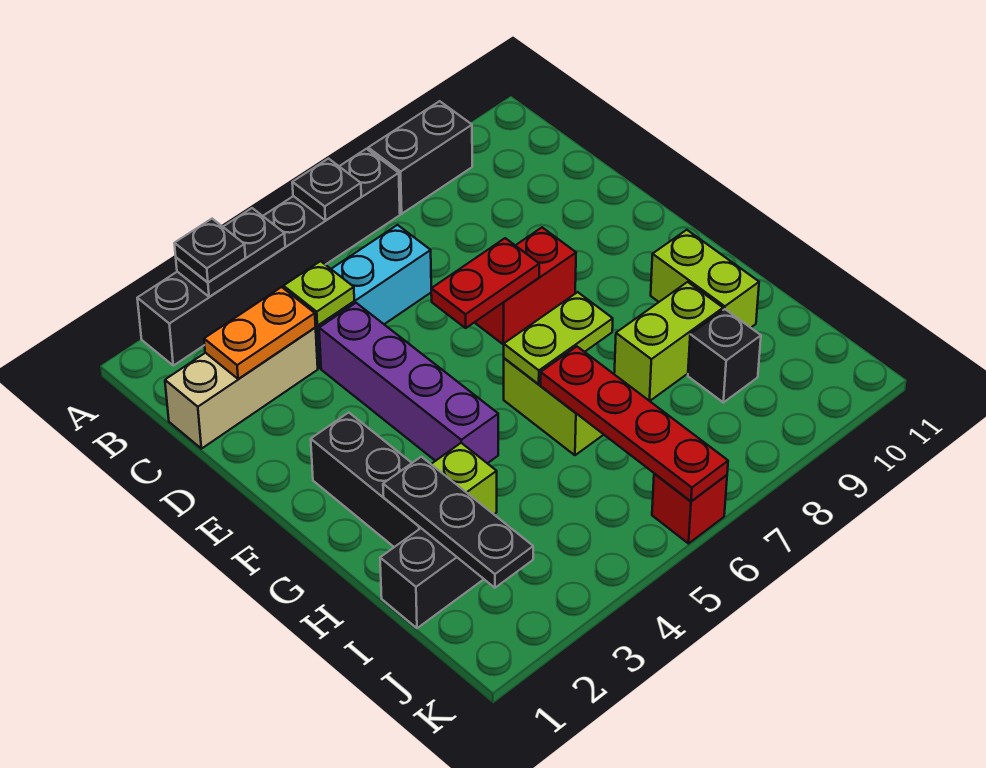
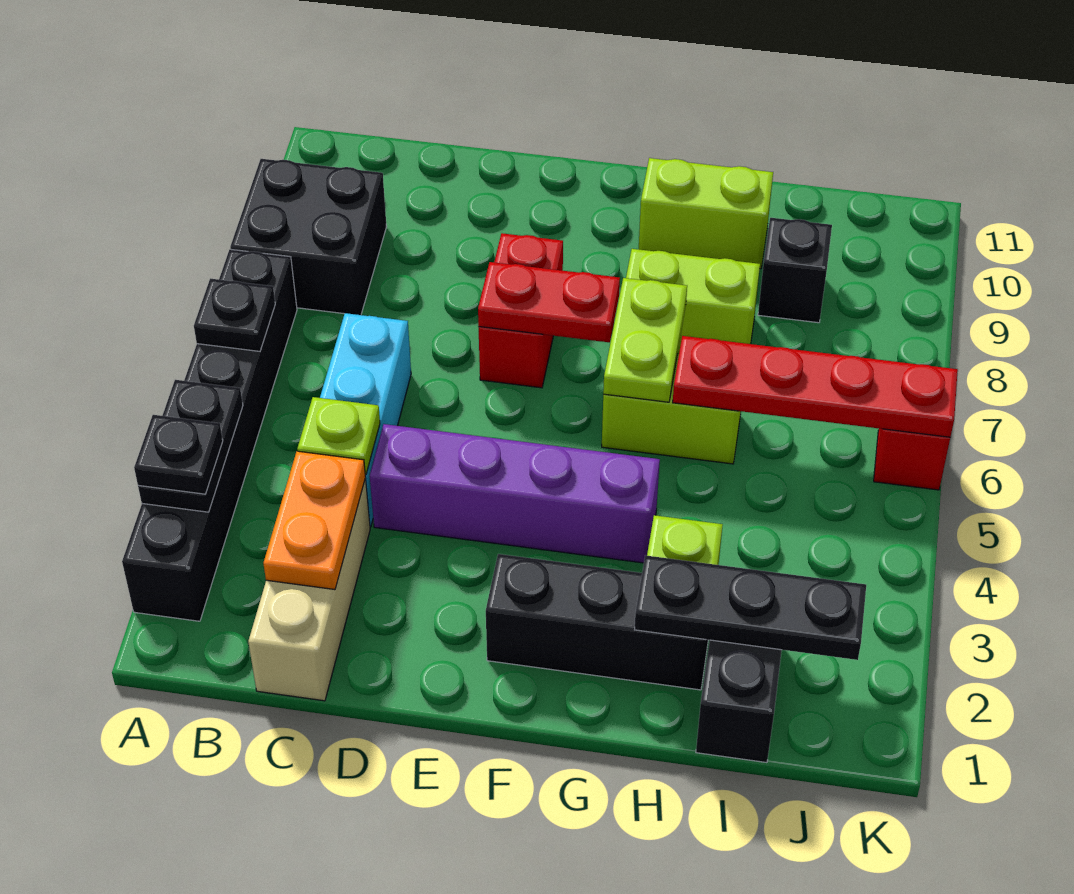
black brick A8:A9 level 1 -> black brick A8:B9 level 1
red plate E6:E7 level 2 -> red plate E7:F7 level 2
lime brick H8:H9 level 1 -> lime brick G8:H8 level 1

